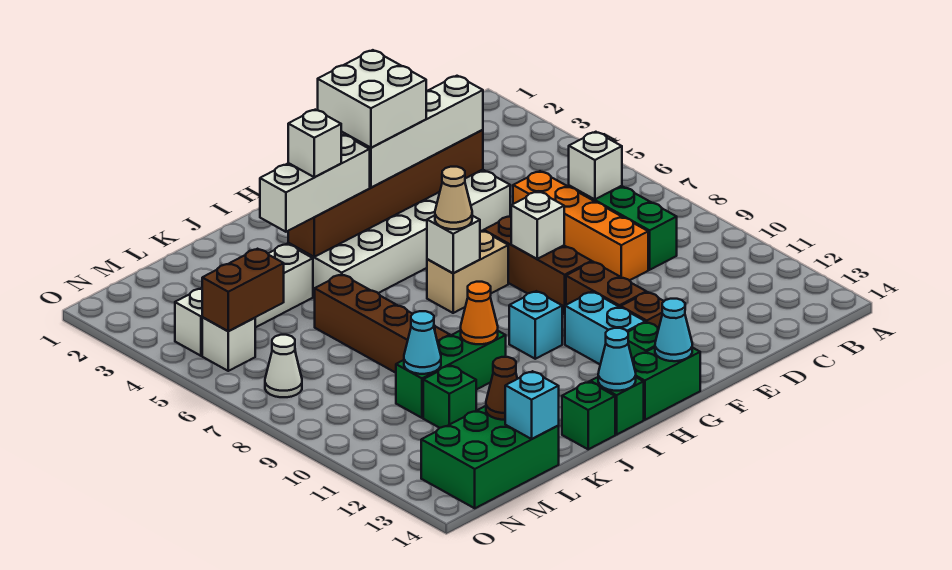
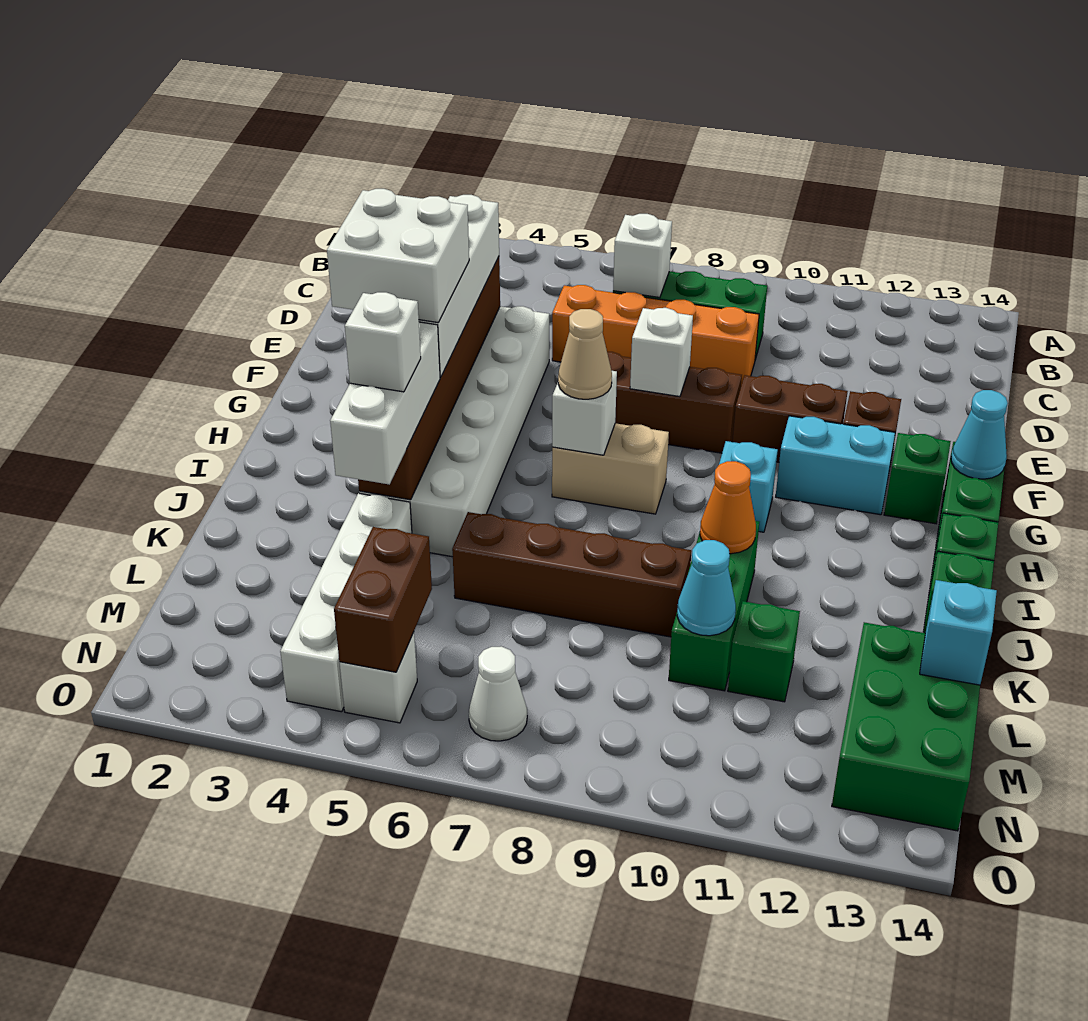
tan brick G7:H7 level 1 -> tan brick H7:H8 level 1
cyan cone I14 level 2 -> none
brown cone L13 level 2 -> none

